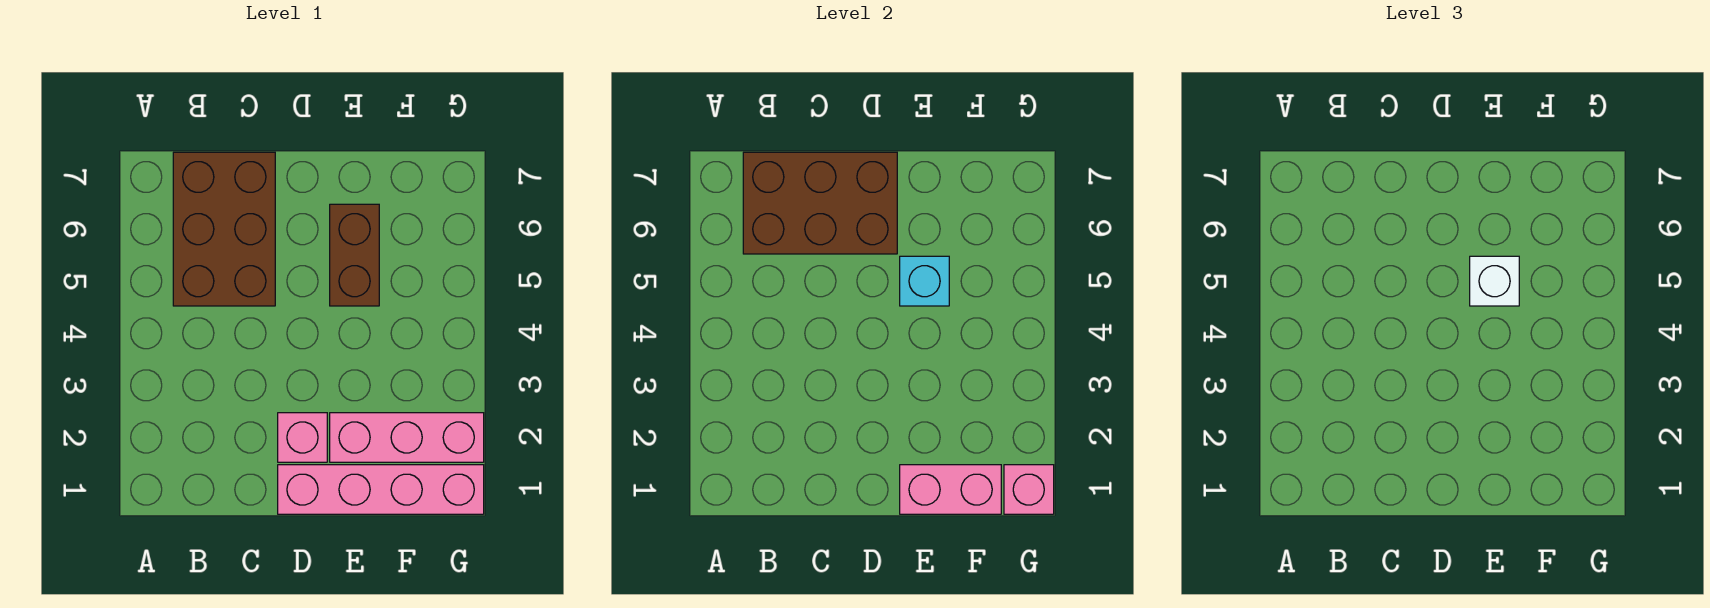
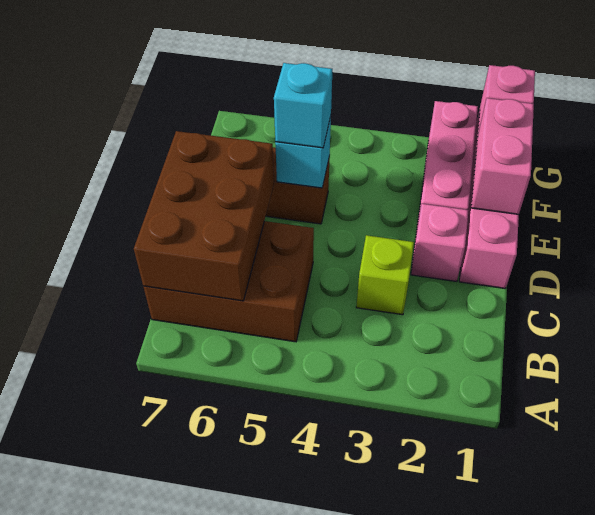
none -> lime brick C3 level 1
white brick E5 level 3 -> cyan brick E5 level 3

